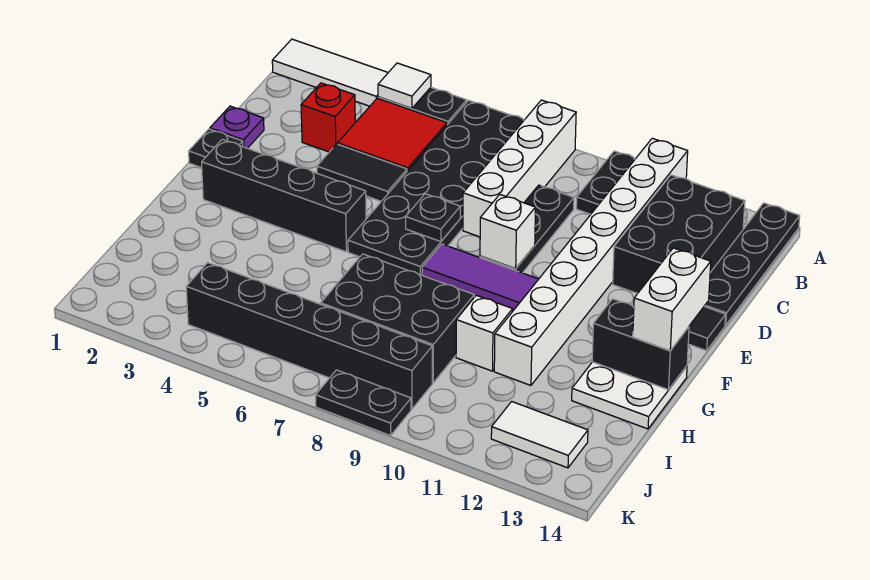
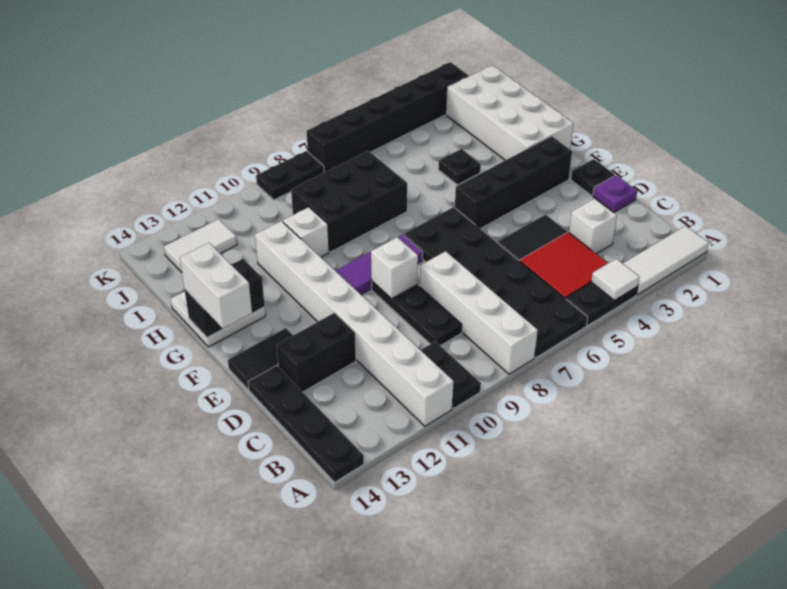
black brick B12:D13 level 1 -> black brick D12:D13 level 1
red brick C3 level 1 -> white brick C3 level 1
black plate E7 level 2 -> black plate H4 level 1
none -> white brick G1:J2 level 1
black brick J4:J9 level 1 -> black brick K2:K7 level 1

